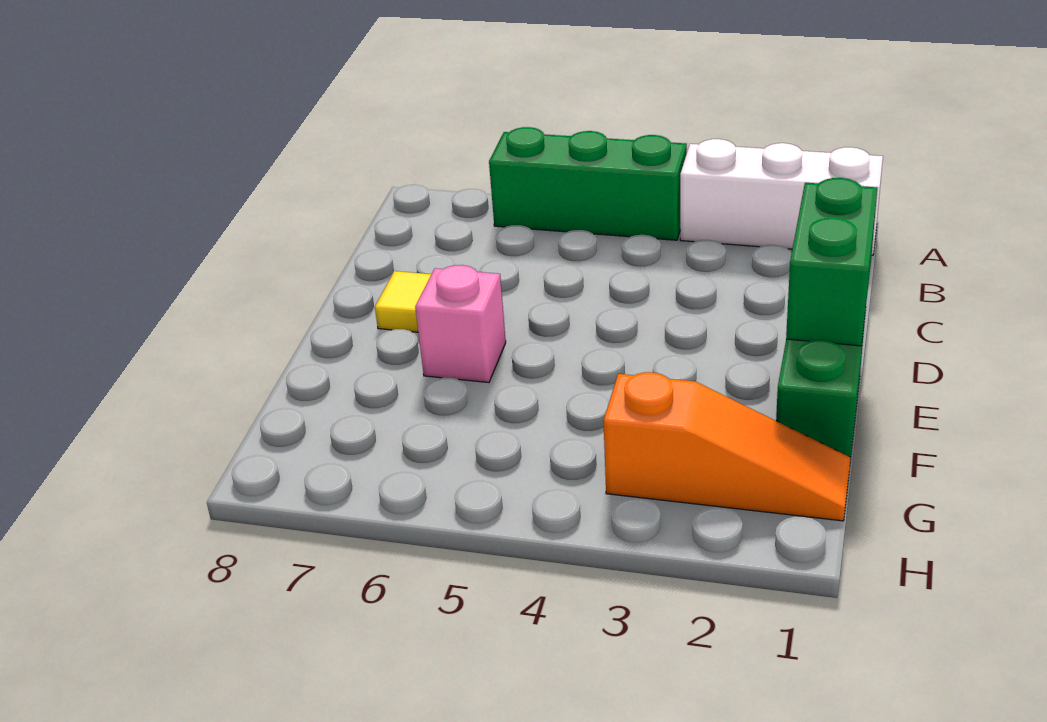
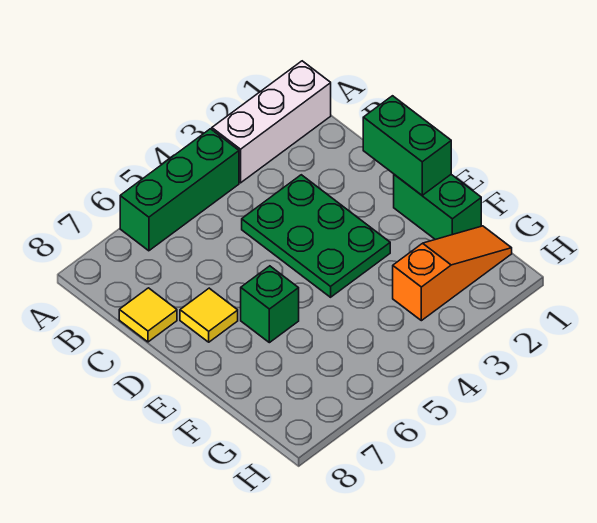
none -> green plate C3:E4 level 1
none -> yellow tile C8 level 1
pink brick E6 level 1 -> green brick E6 level 1

